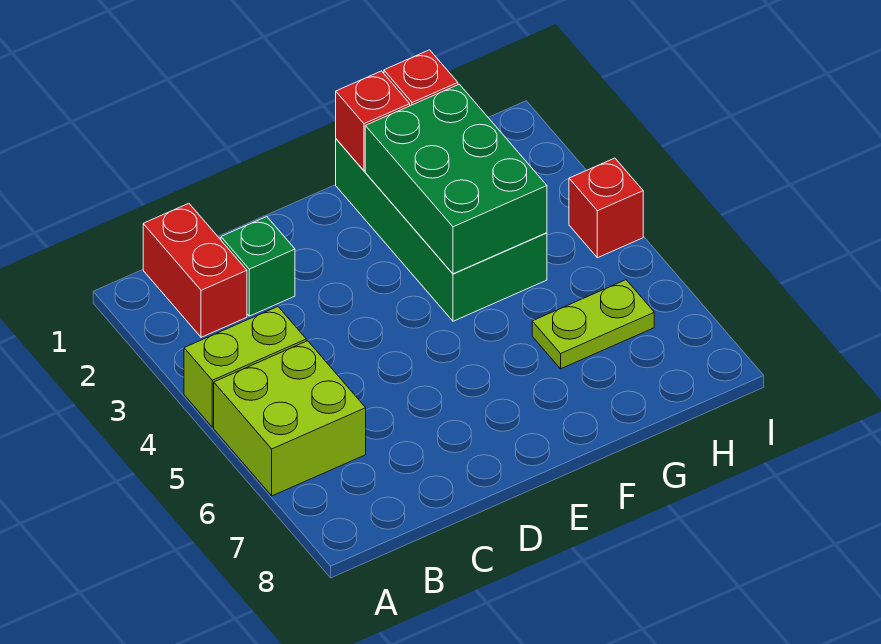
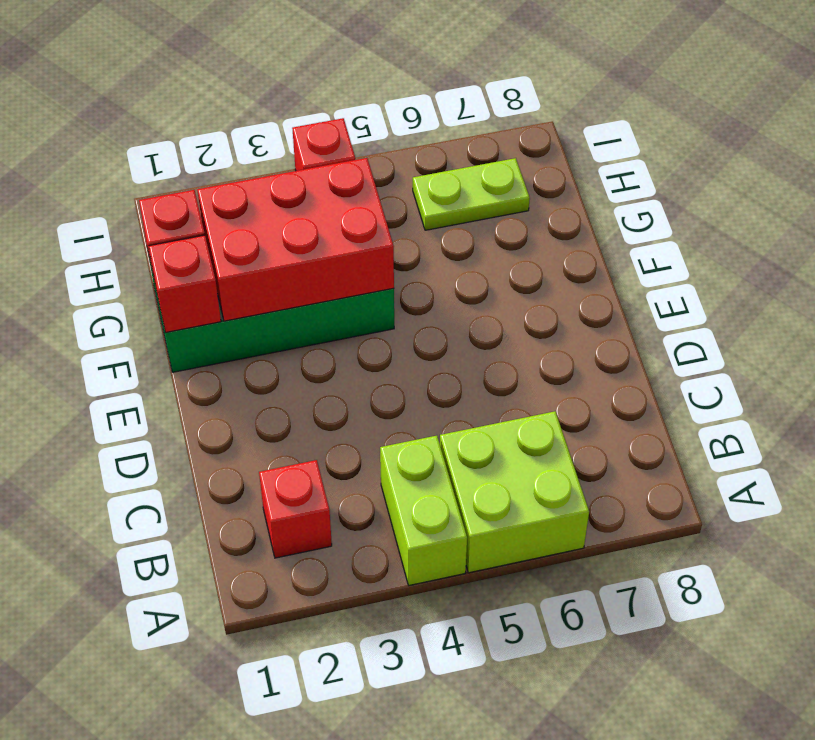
red brick B1:B2 level 1 -> red brick B2 level 1
green brick C2 level 1 -> none
green brick F2:G4 level 2 -> red brick F2:G4 level 2
lime plate G6:H6 level 1 -> lime plate H6:H7 level 1

